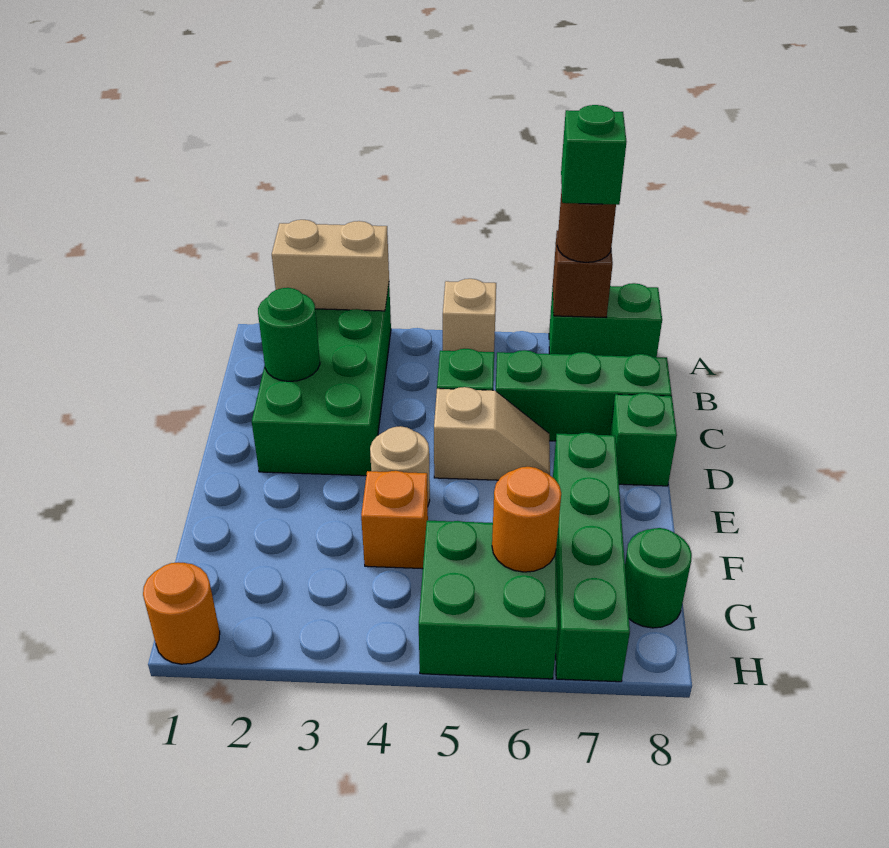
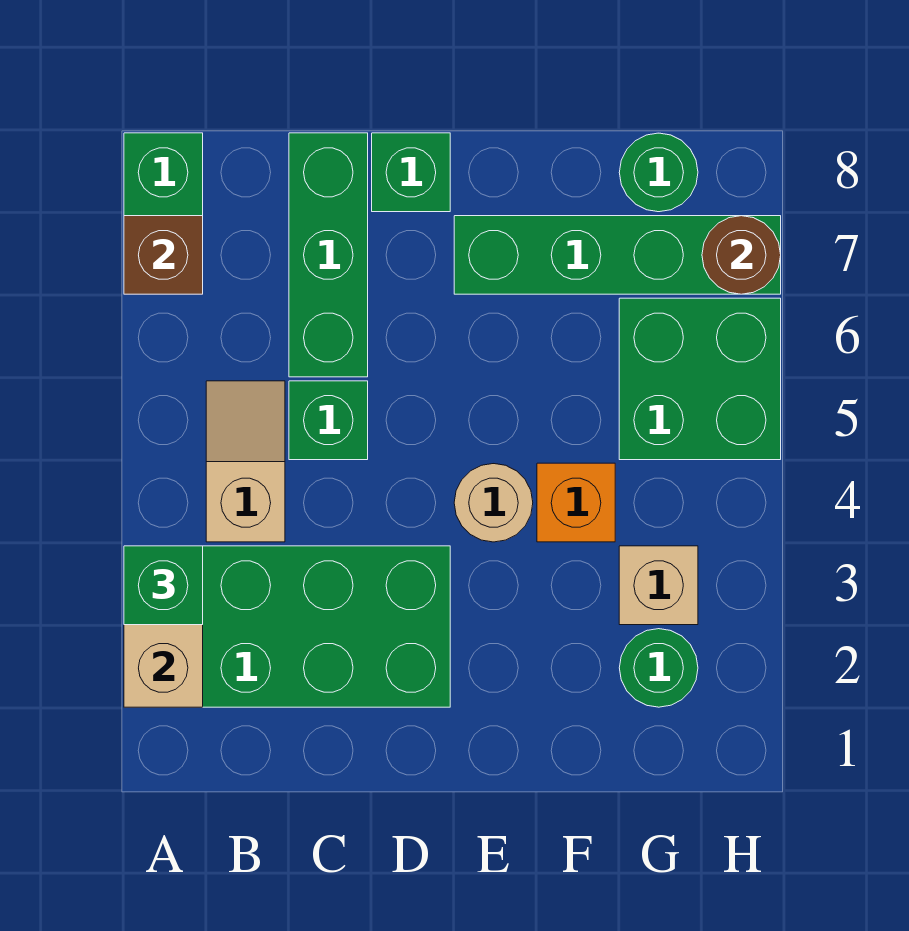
tan brick A5 level 1 -> tan brick G3 level 1
brown round brick A7 level 3 -> brown round brick H7 level 2
green brick A7 level 4 -> green brick A3 level 3
green round brick C2 level 2 -> green round brick G2 level 1
tan slope D5:D6 level 1 top 5 -> tan slope B4:B5 level 1 top 4
orange round brick G6 level 2 -> none
orange round brick H1 level 1 -> none

